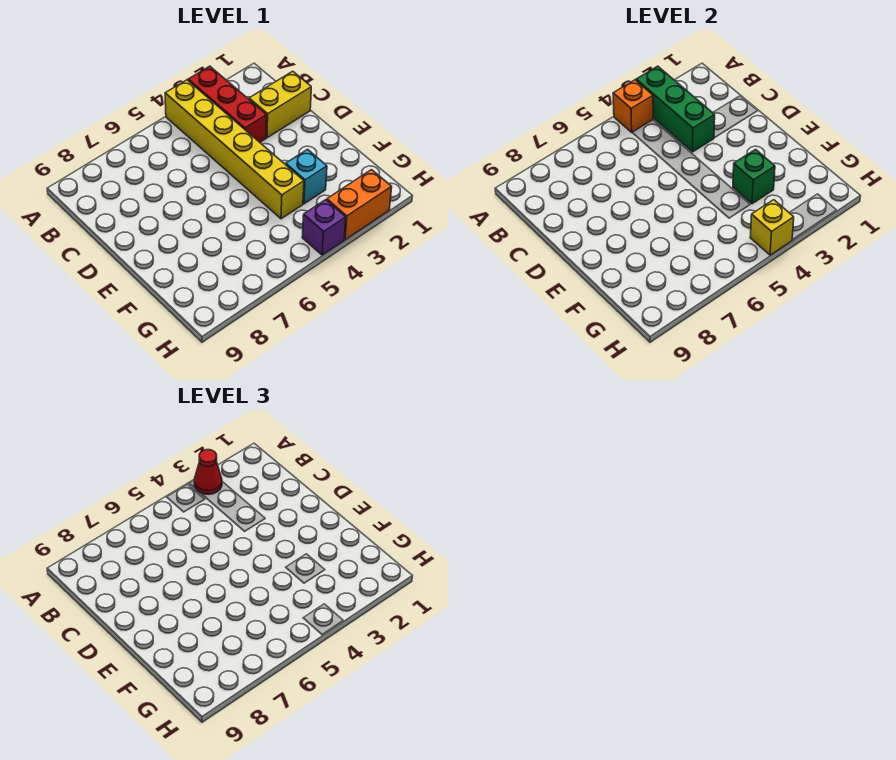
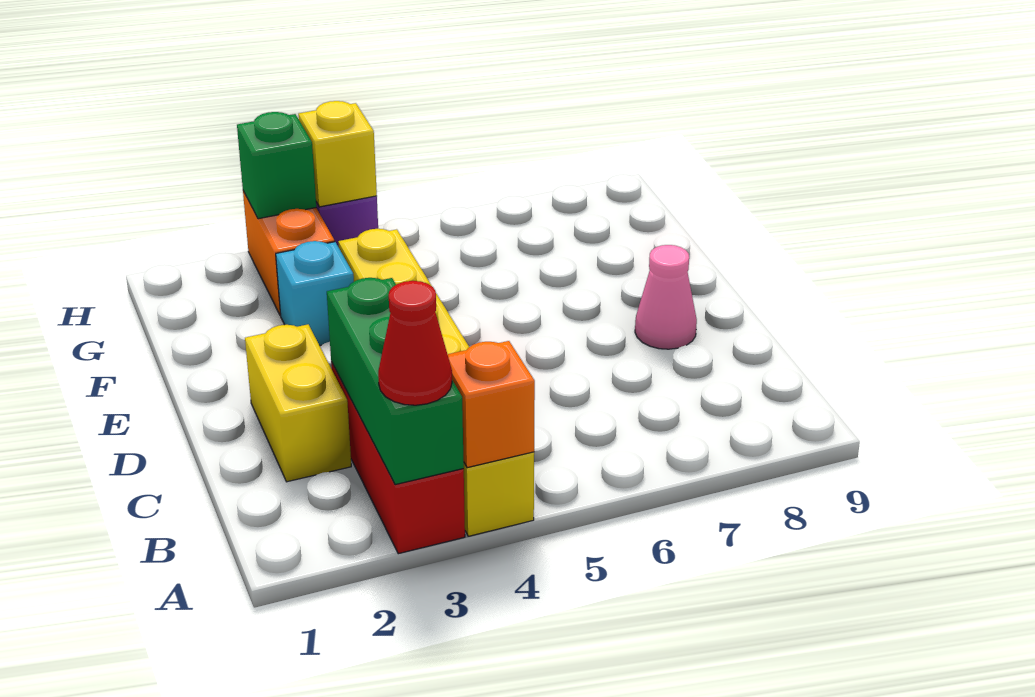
yellow brick C1:C2 level 1 -> yellow brick C2:D2 level 1
none -> pink cone D8 level 1
green brick F3 level 2 -> green brick H3 level 2
orange brick H2:H3 level 1 -> orange brick G3:H3 level 1

